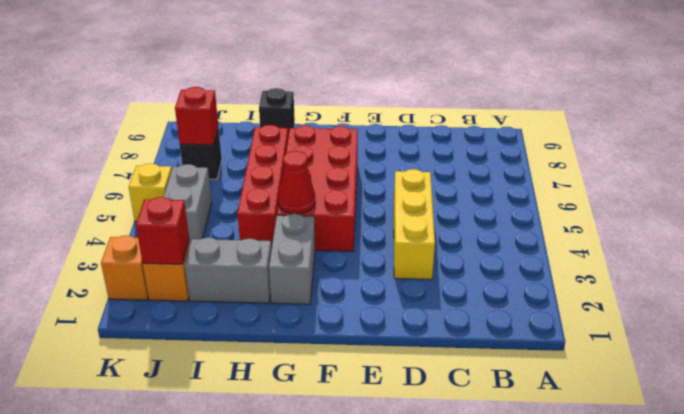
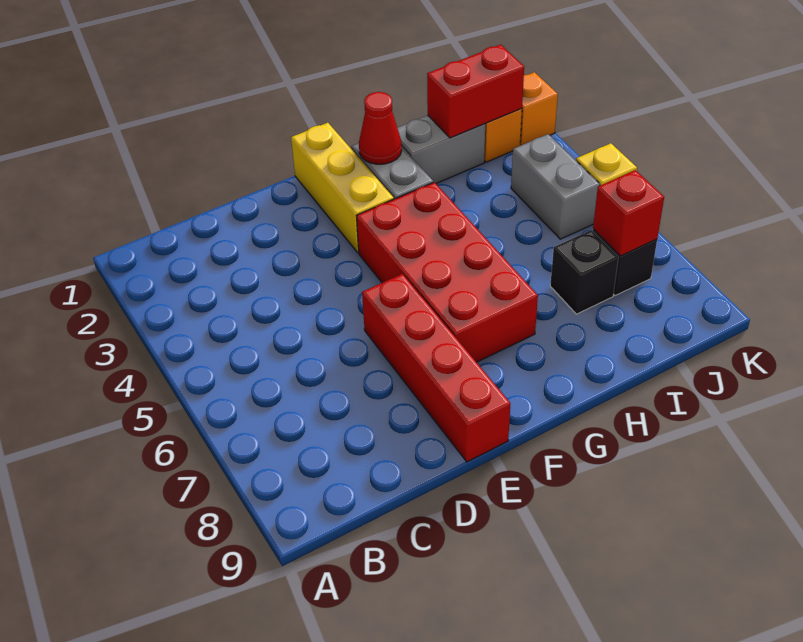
yellow brick D3:D5 level 1 -> yellow brick F1:F3 level 1
red cone G4 level 2 -> red cone G2 level 2
red brick H4:H7 level 1 -> red brick E6:E9 level 1
black brick H9 level 1 -> black brick I7 level 1
red brick J2 level 2 -> red brick I2:J2 level 2

